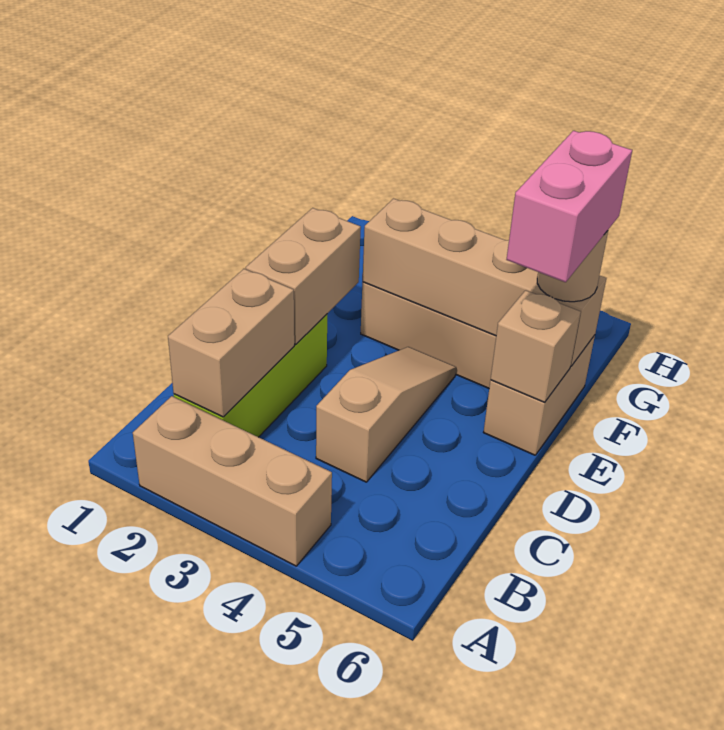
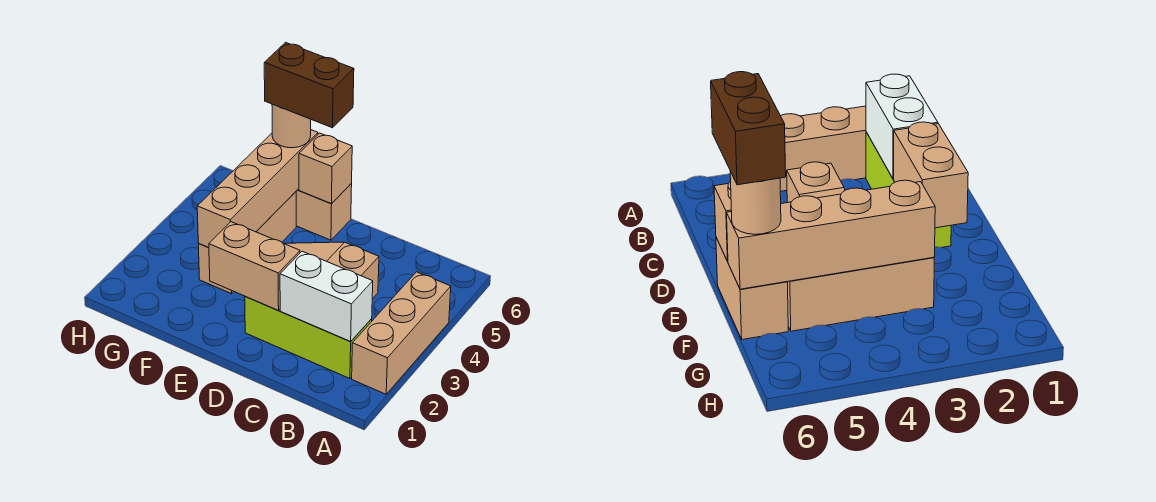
tan brick B2:C2 level 2 -> white brick B2:C2 level 2
pink brick E6:F6 level 4 -> brown brick E6:F6 level 4

